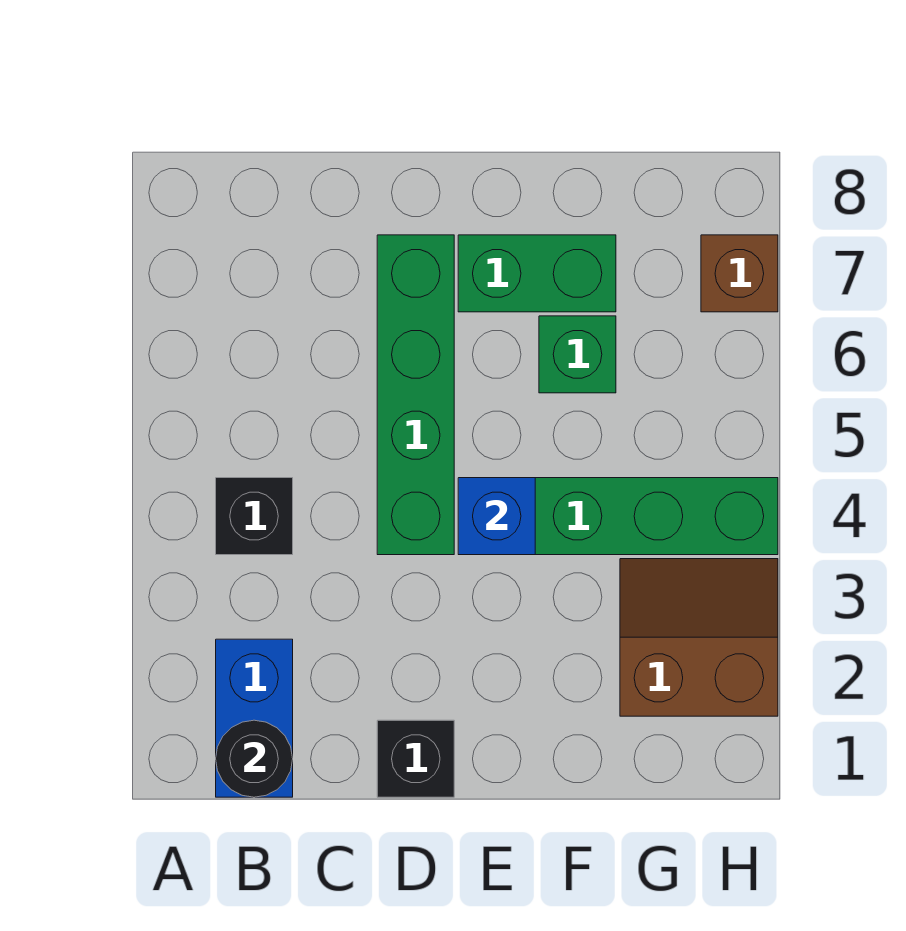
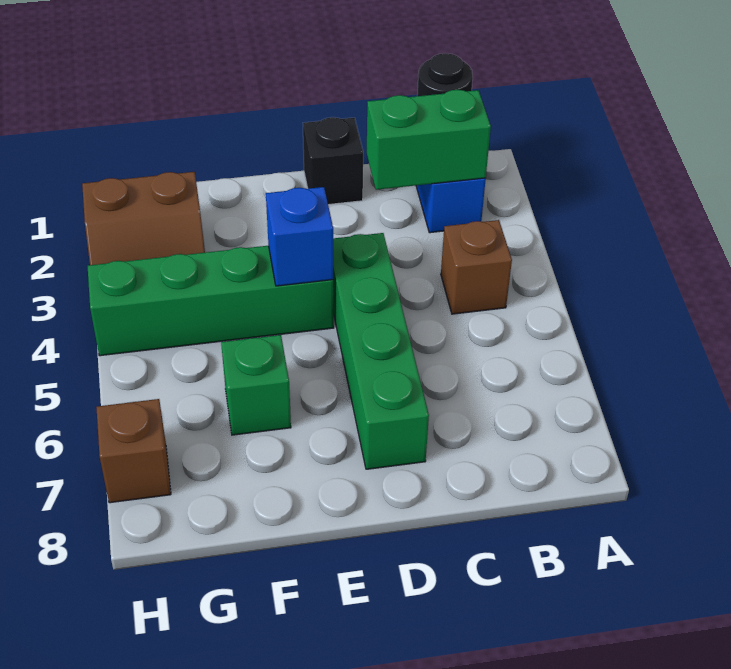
black brick B4 level 1 -> brown brick B4 level 1
green brick E7:F7 level 1 -> green brick B2:C2 level 2

